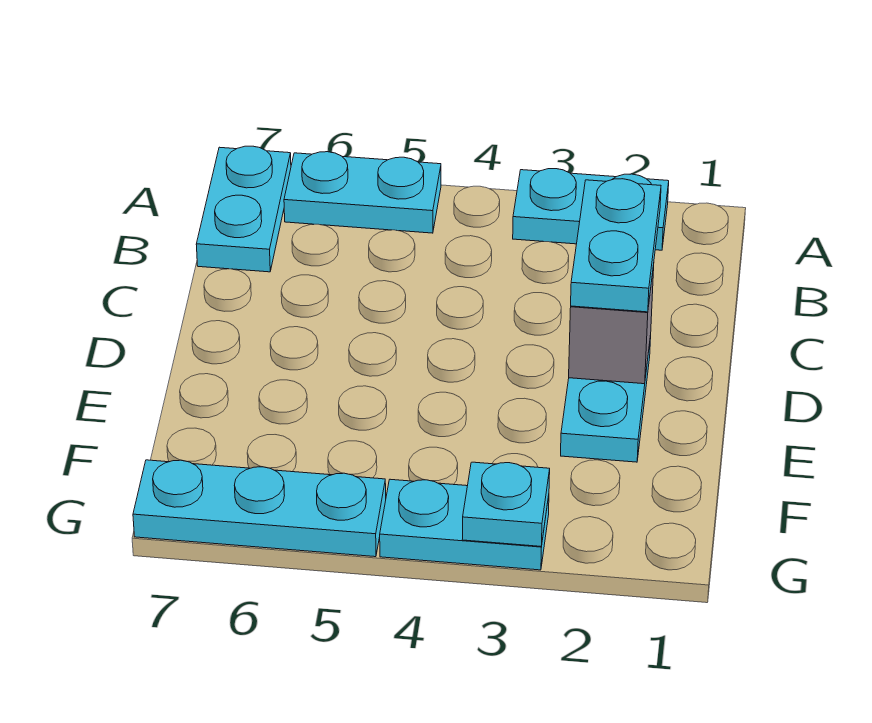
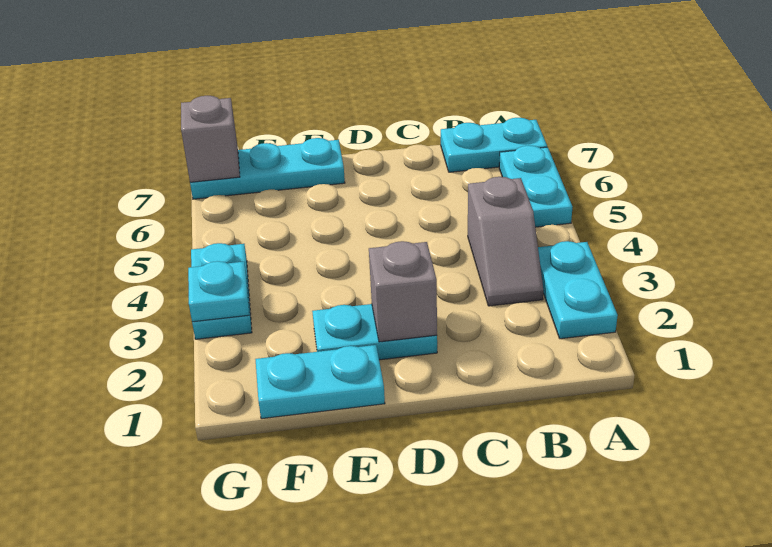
none -> grey slope B3:B4 level 1 top 4
cyan plate C2:D2 level 3 -> cyan plate E1:F1 level 1
cyan plate G5:G7 level 1 -> cyan plate E7:G7 level 1
none -> grey brick G7 level 2

